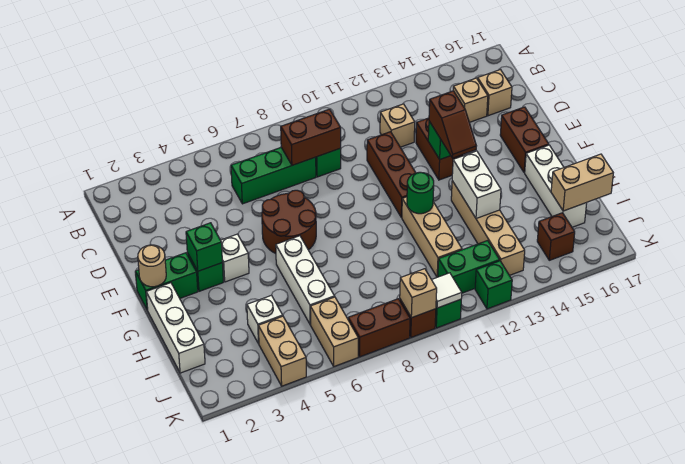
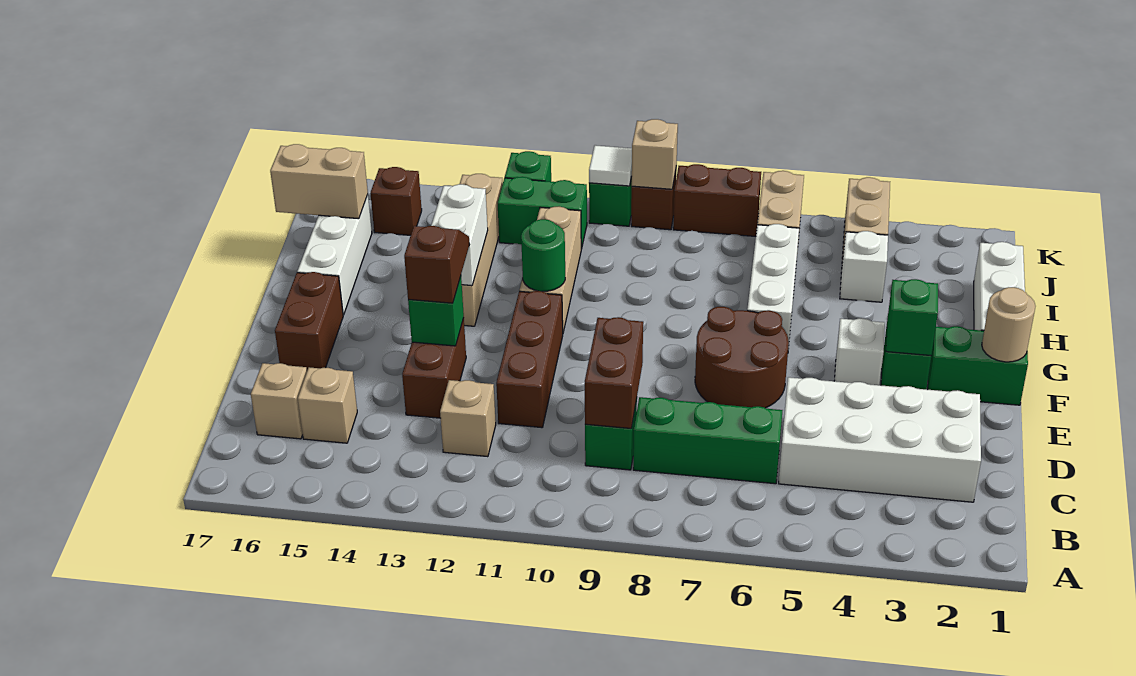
none -> white brick C2:D5 level 1
brown brick C8:C9 level 2 -> brown brick C9:D9 level 2

